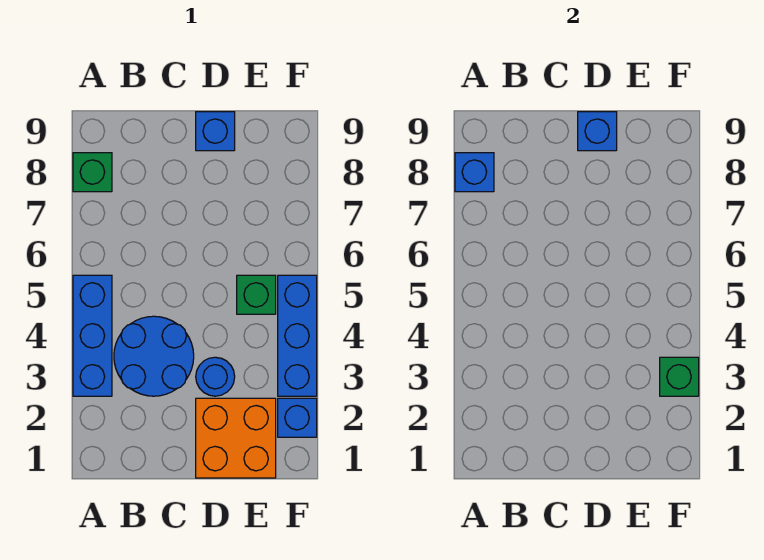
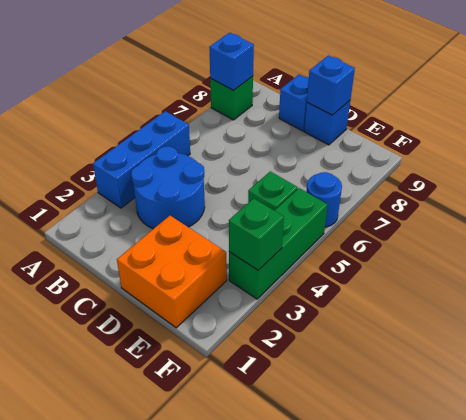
blue round brick D3 level 1 -> blue round brick F6 level 1
blue brick F2 level 1 -> blue brick C9 level 1
blue brick F3:F5 level 1 -> green brick F3:F5 level 1

